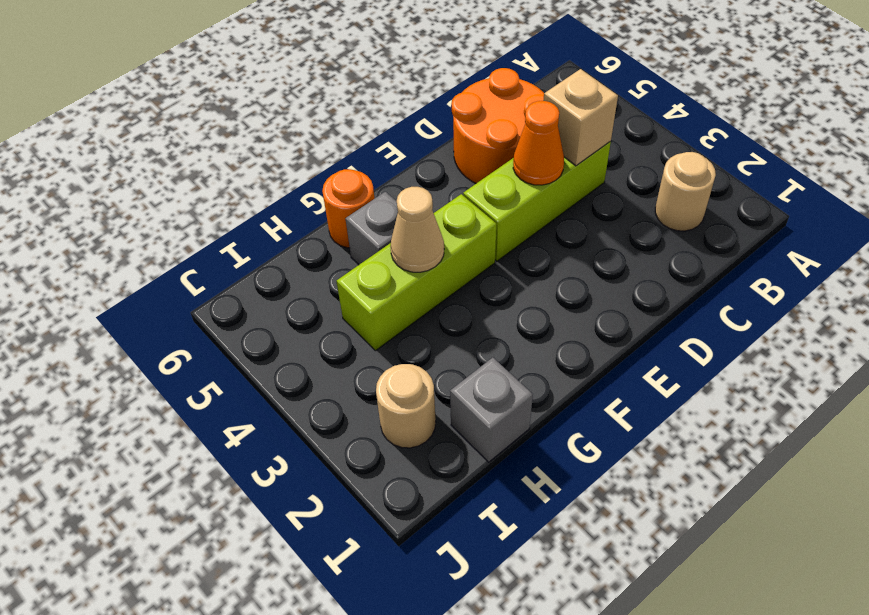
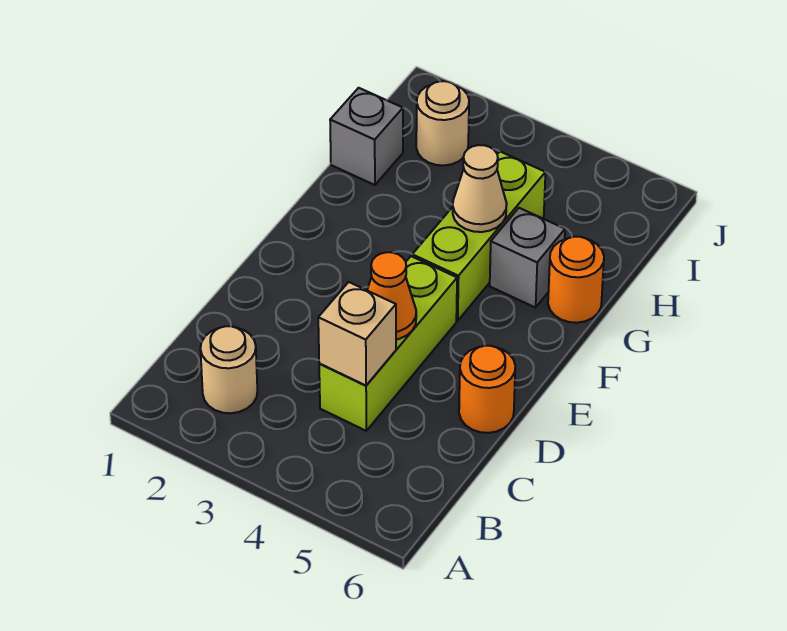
orange round brick C5:D6 level 1 -> orange round brick D6 level 1

